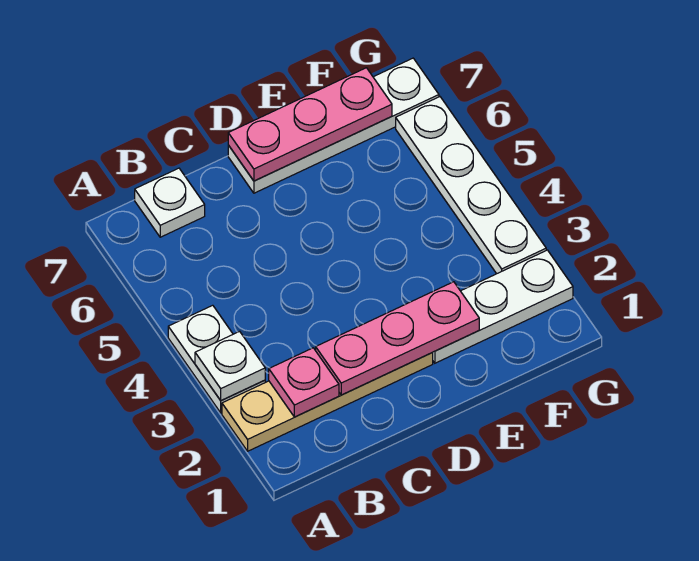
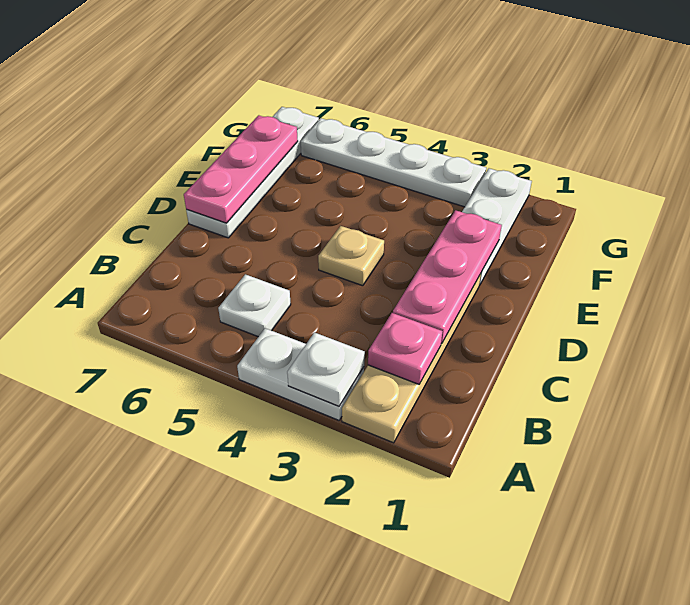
white plate B7 level 1 -> white plate B5 level 1
none -> tan plate D4 level 1

